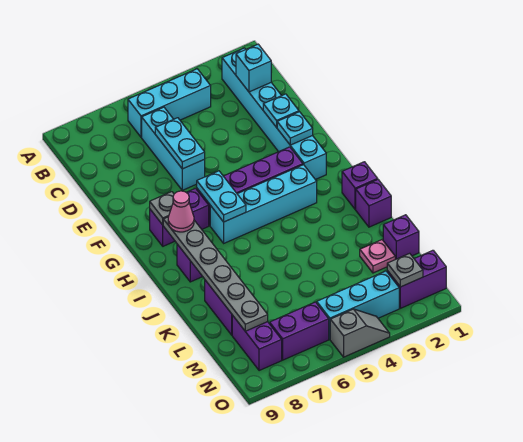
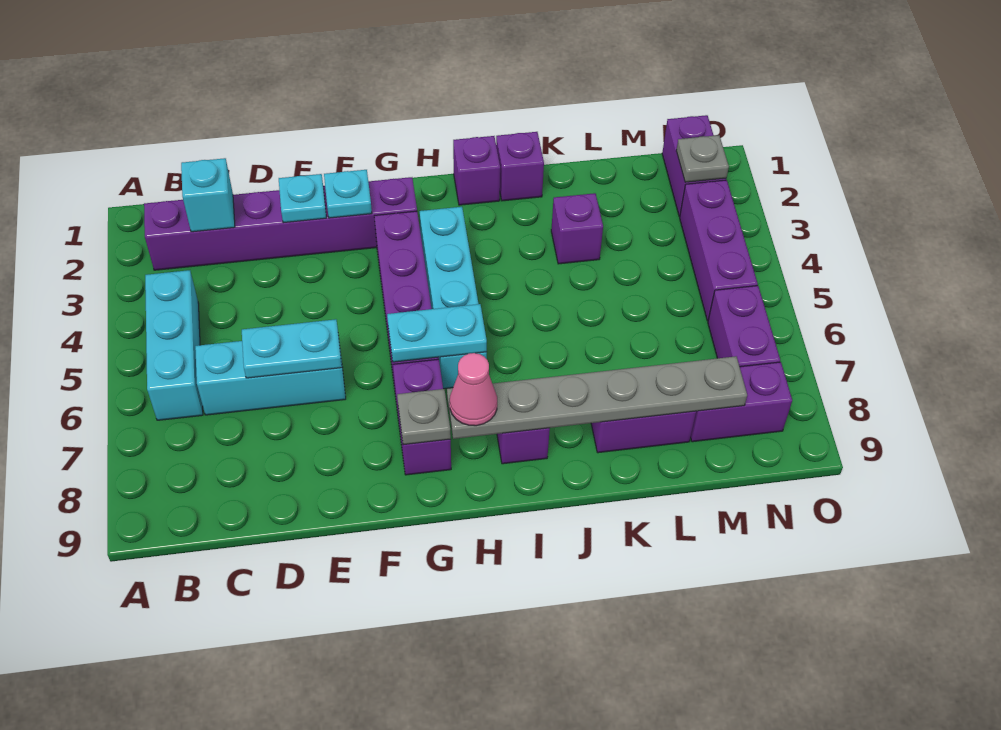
cyan brick B2:G2 level 1 -> purple brick B2:G2 level 1
purple brick L1 level 1 -> purple brick K3 level 1
pink plate L2 level 1 -> none
cyan brick N3:N5 level 1 -> purple brick N3:N5 level 1
grey slope O4:O5 level 1 top 5 -> none

